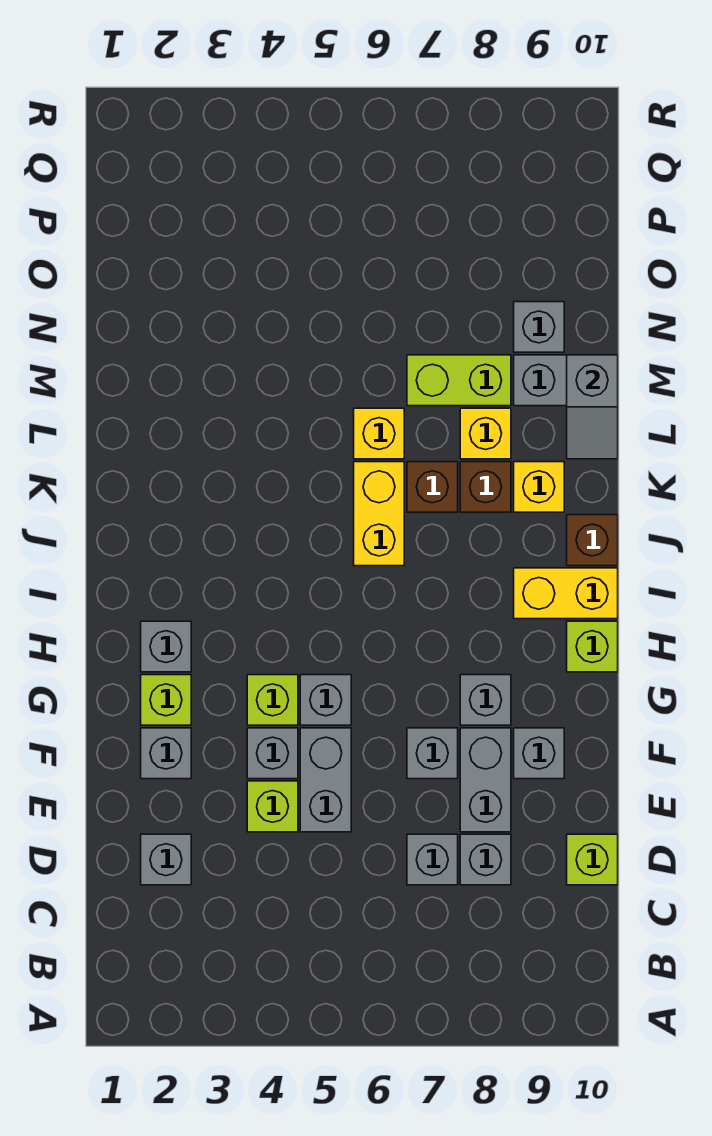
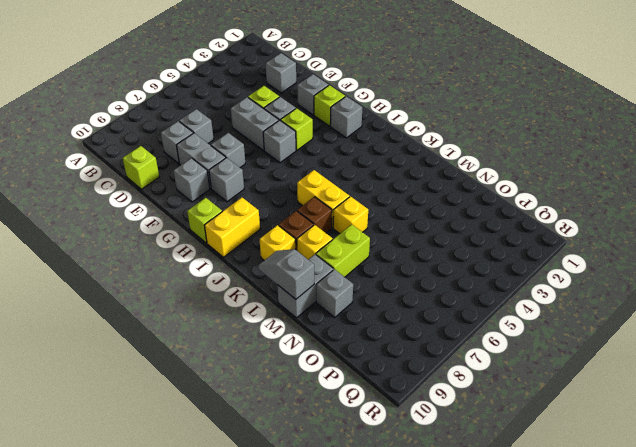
brown brick J10 level 1 -> none

